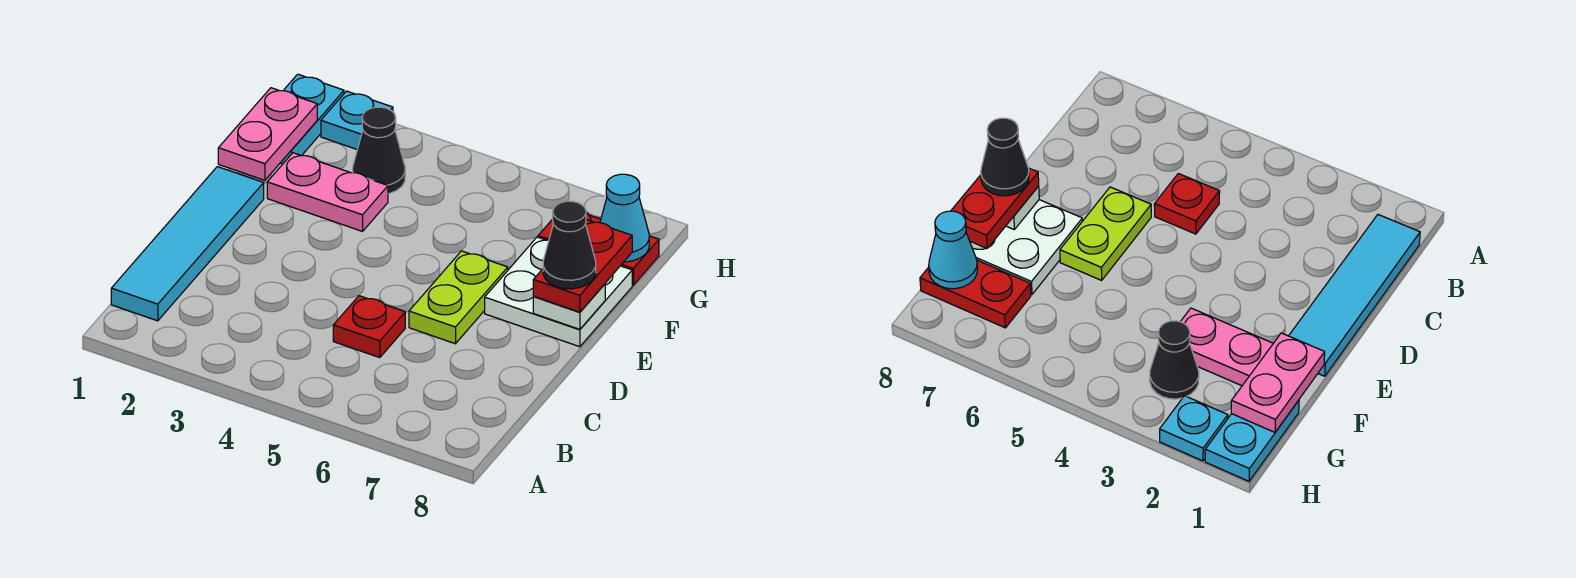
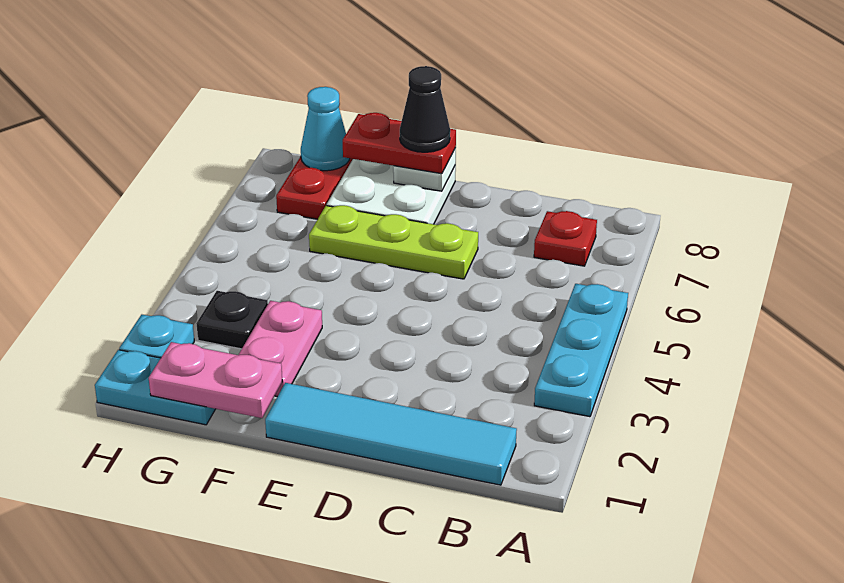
none -> cyan plate A3:A5 level 1
red plate C5 level 1 -> red plate B7 level 1
lime plate D6:E6 level 1 -> lime plate D6:F6 level 1
black cone G3 level 1 -> black plate G3 level 1

